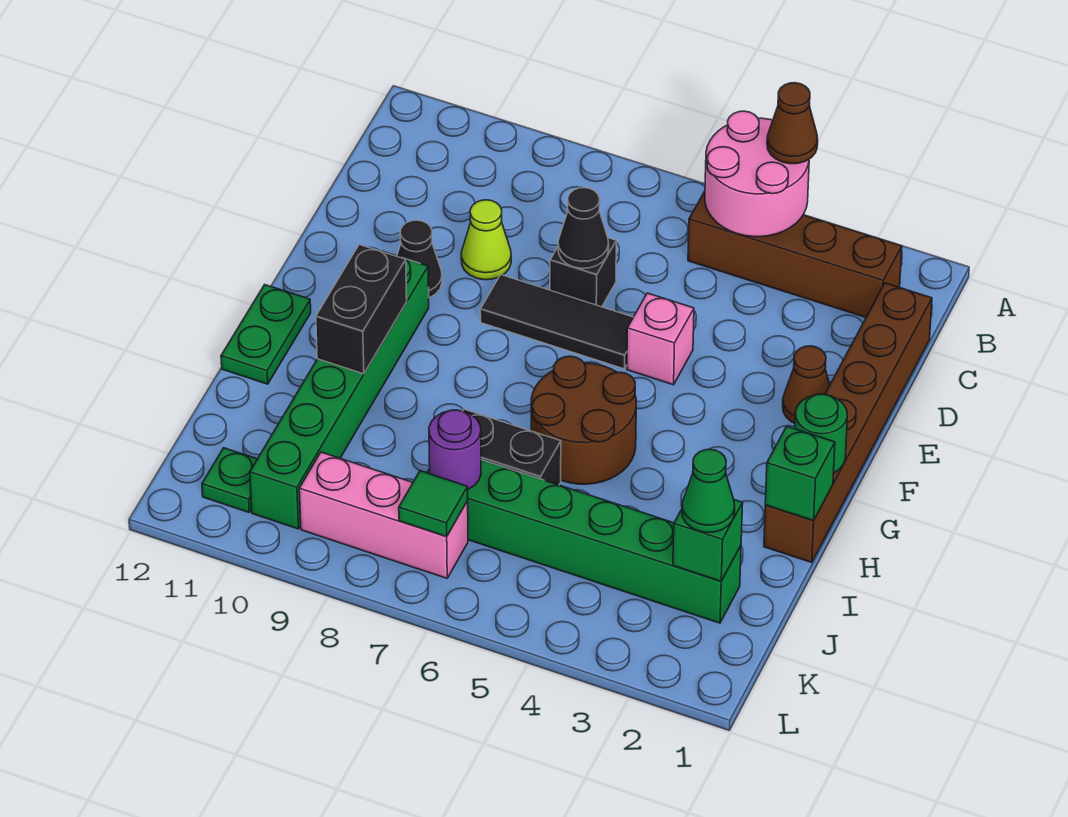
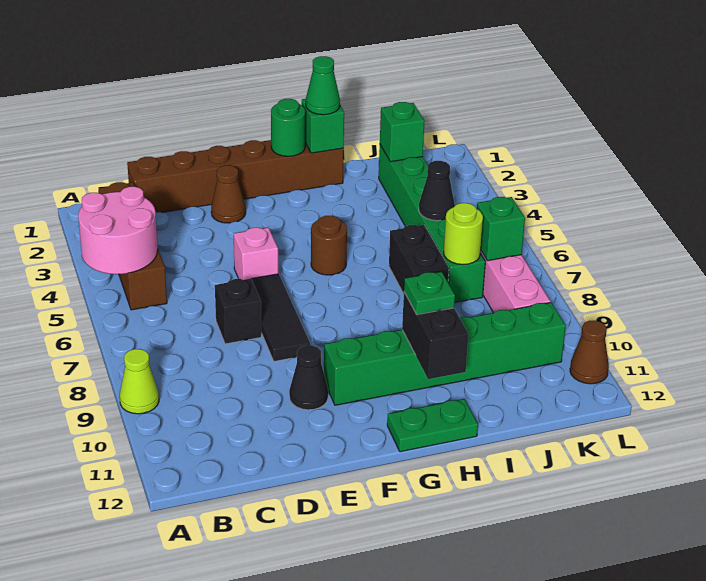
brown cone A4 level 3 -> brown cone L11 level 1
black cone D7 level 2 -> black cone J5 level 2
lime cone D9 level 1 -> lime cone A9 level 1
brown round brick G5:H6 level 1 -> brown round brick G5 level 1
black brick G10:H10 level 2 -> black brick H10:H11 level 2
green cone J2 level 3 -> green cone H1 level 3
purple round brick J7 level 2 -> lime round brick J7 level 2
green tile K7 level 2 -> green brick K7 level 2
green plate K11 level 1 -> green plate H10 level 3

